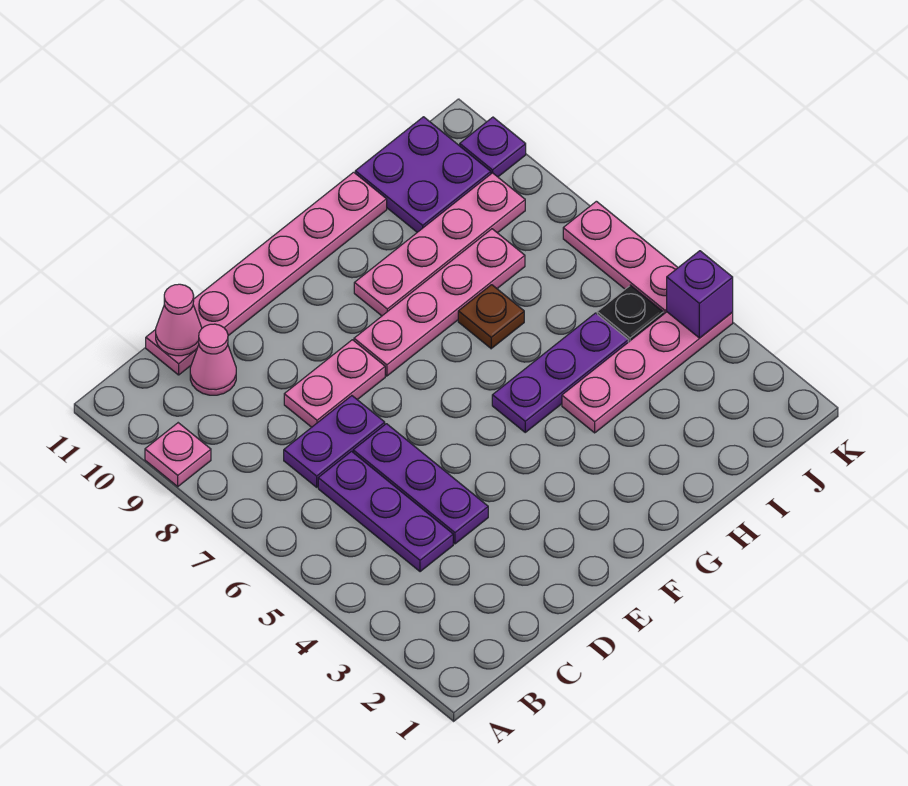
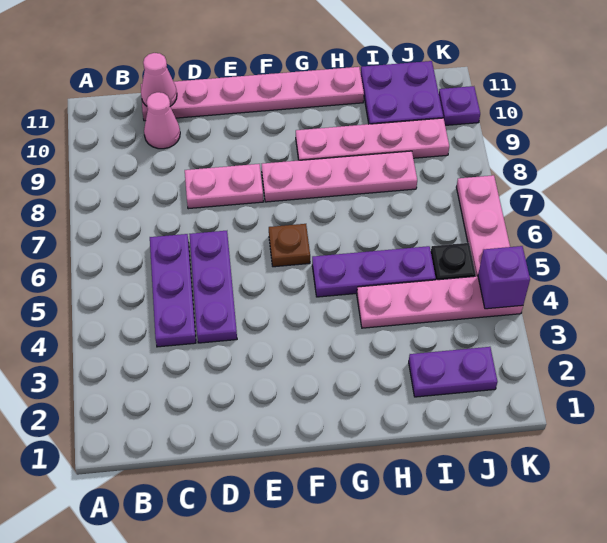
pink plate A9 level 1 -> none
purple plate C7:D7 level 1 -> purple plate I2:J2 level 1
brown plate H7 level 1 -> brown plate F6 level 1

